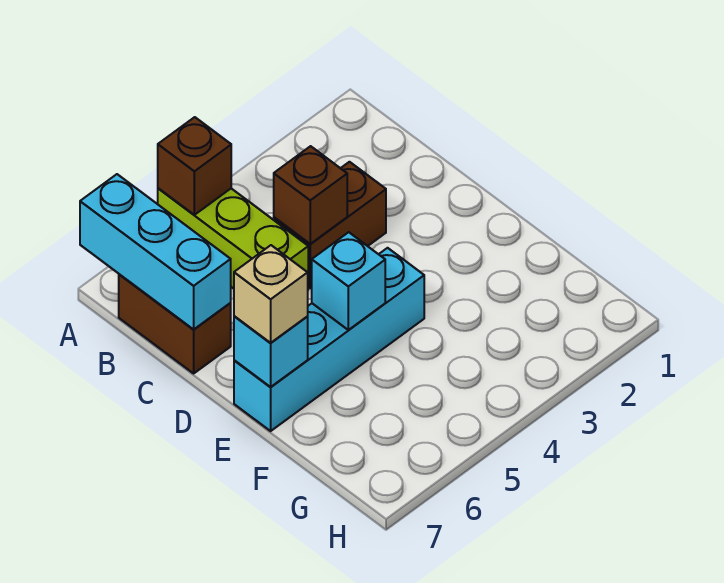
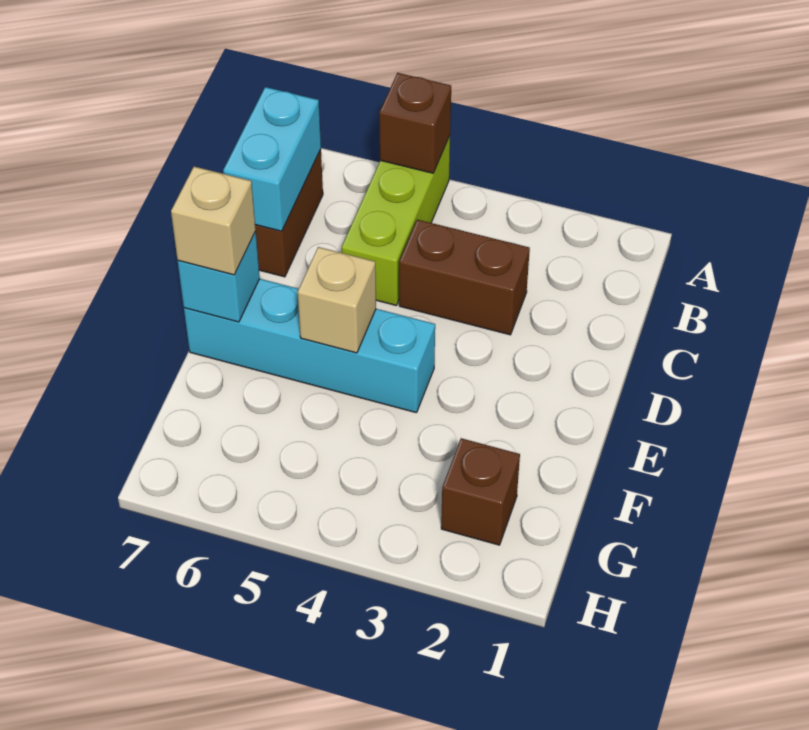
cyan brick A7:C7 level 2 -> cyan brick B7:C7 level 2
brown brick C4 level 2 -> brown brick G2 level 1
cyan brick E5 level 2 -> tan brick E5 level 2

